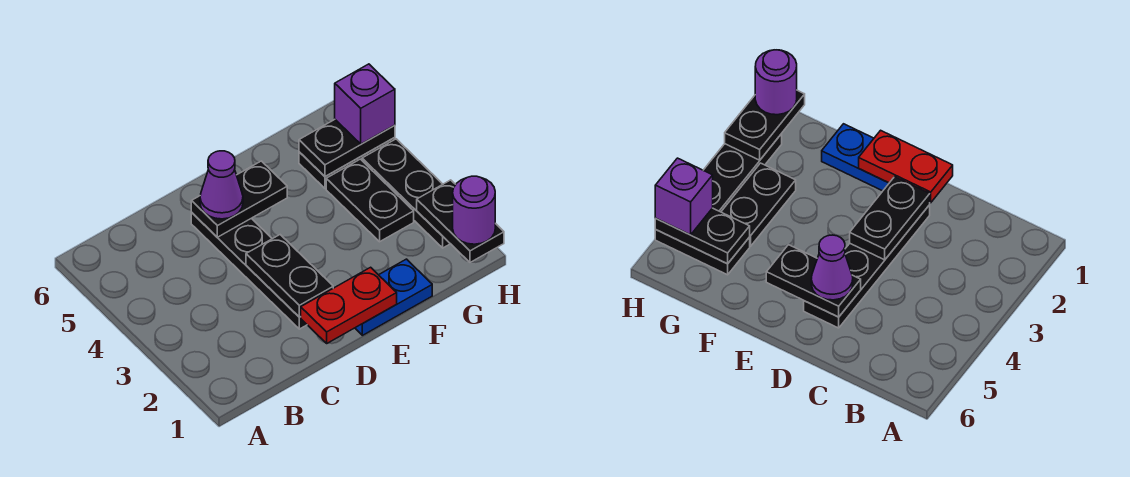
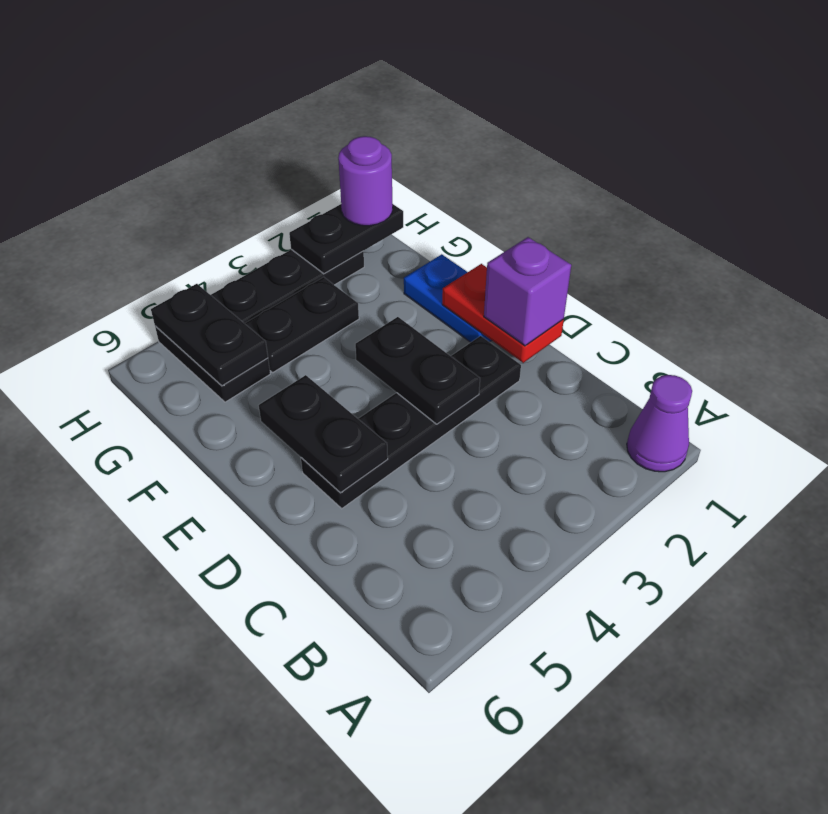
black plate D2:D3 level 2 -> black plate D3:E3 level 2
purple cone D5 level 3 -> purple cone A1 level 1
purple brick H5 level 3 -> purple brick D1 level 3

